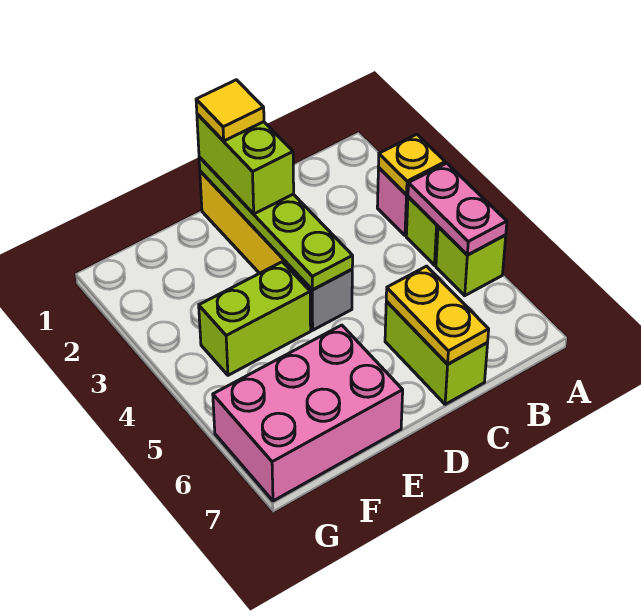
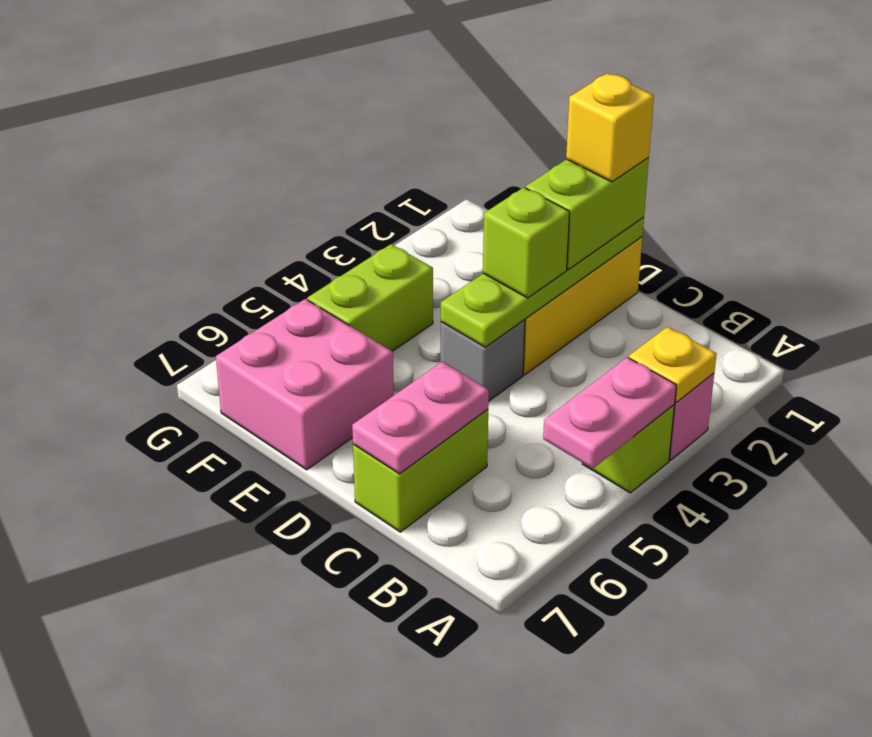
lime brick A5 level 1 -> lime brick D3 level 3
yellow plate C6:C7 level 2 -> pink plate C6:C7 level 2
yellow tile D1 level 4 -> yellow brick D1 level 4
lime brick E4:F4 level 1 -> lime brick F4:F5 level 1
pink brick E6:G7 level 1 -> pink brick E6:F7 level 1

